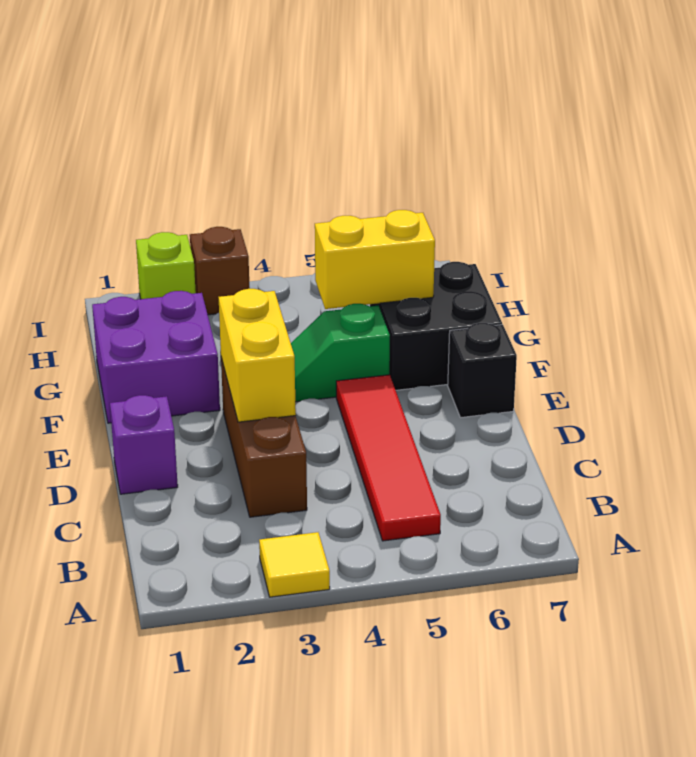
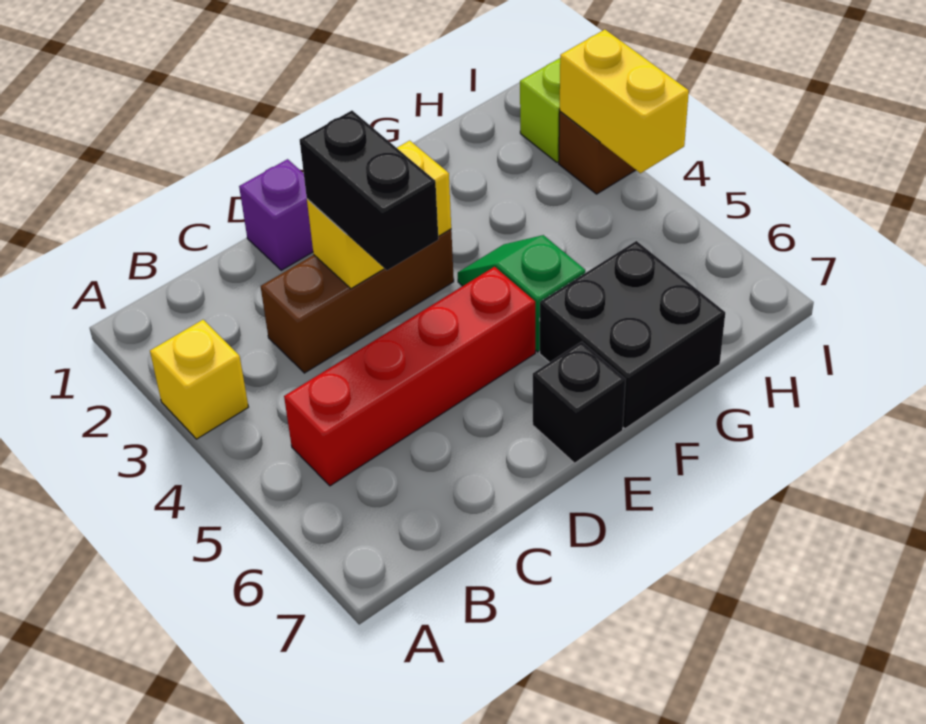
yellow tile A3 level 1 -> yellow brick A3 level 1
red tile B5:E5 level 1 -> red brick B5:E5 level 1
none -> black brick D3:D4 level 3
purple brick F1:G2 level 1 -> none
yellow brick G5:G6 level 2 -> yellow brick I3:I4 level 2

